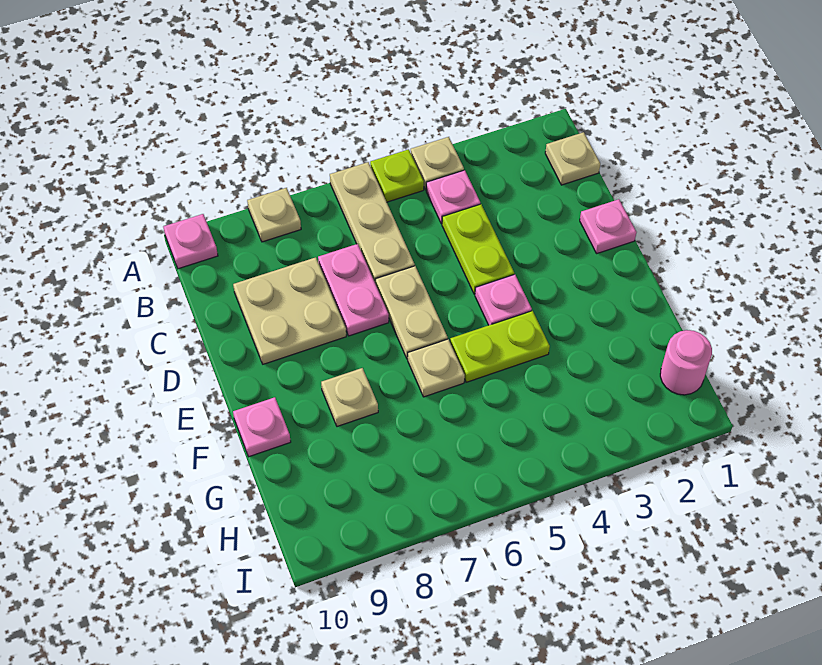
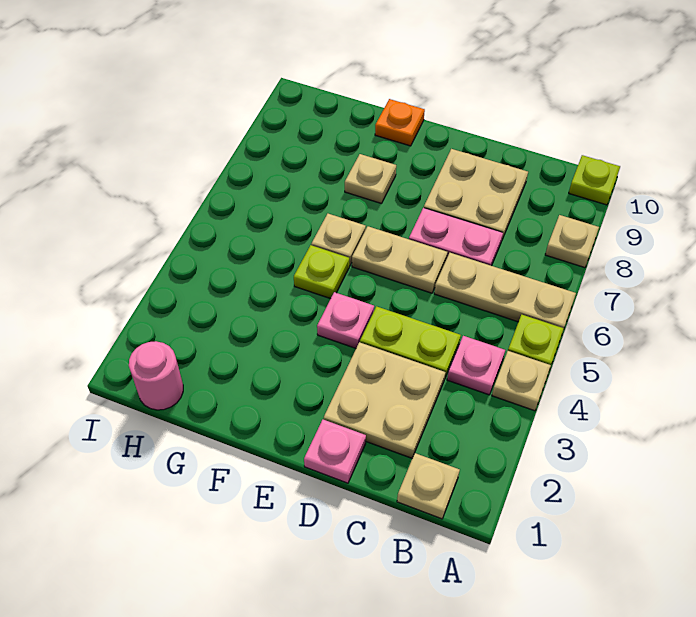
pink plate A10 level 1 -> lime plate A10 level 1
none -> tan plate C2:D3 level 1
lime plate F4:F5 level 1 -> lime plate F5 level 1
pink plate F10 level 1 -> orange plate F10 level 1

